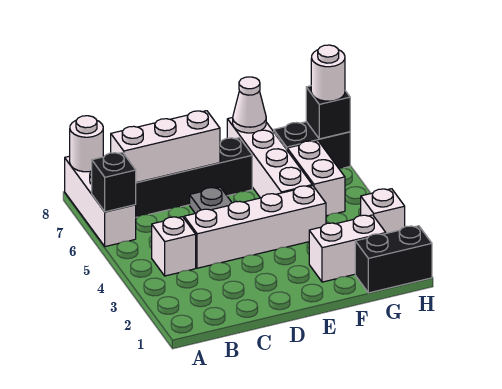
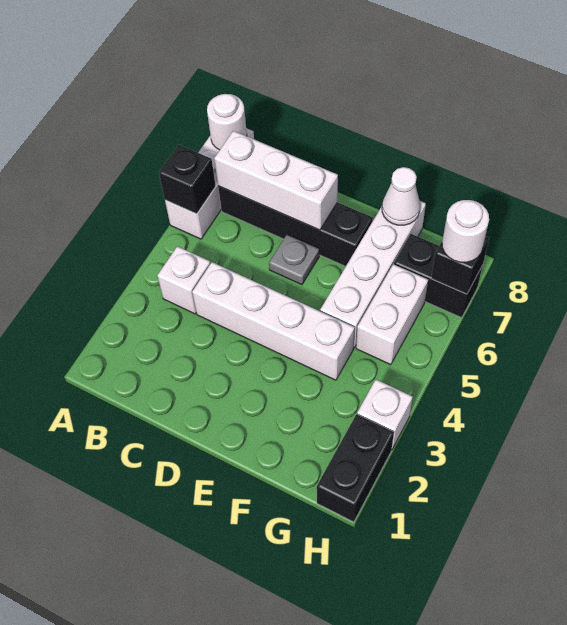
white brick F2:G2 level 1 -> none
black brick G1:H1 level 1 -> black brick H1:H2 level 1

